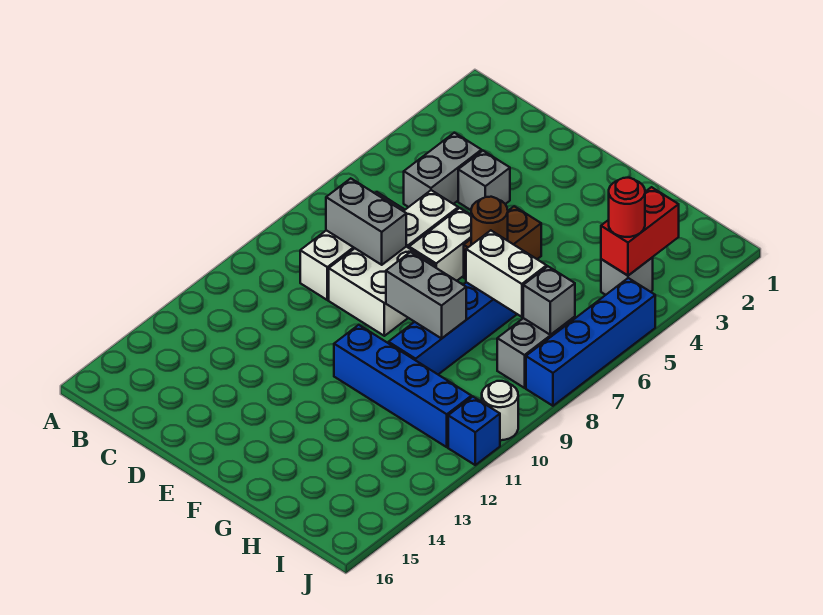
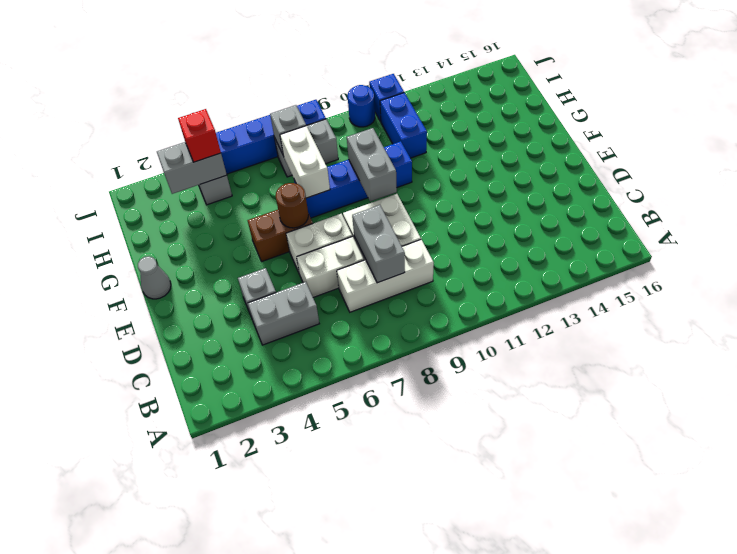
none -> grey cone F1 level 1
blue brick F11:I11 level 1 -> blue brick H11:I11 level 1
red brick I3:I4 level 2 -> grey brick I3:I4 level 2
red round brick I4 level 3 -> red brick I4 level 3
white round brick J10 level 1 -> blue round brick J10 level 1

